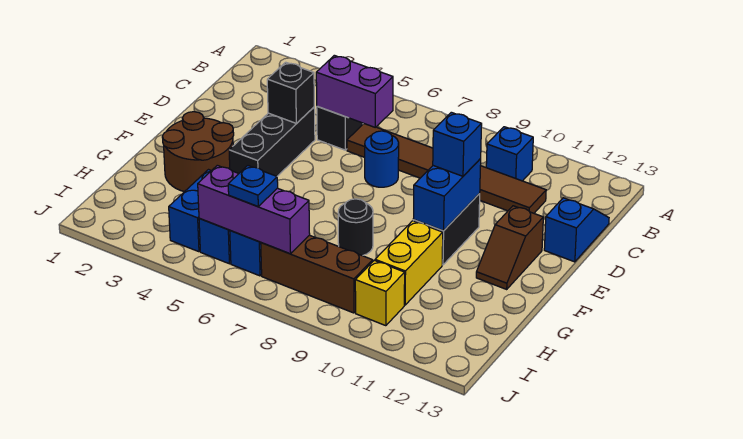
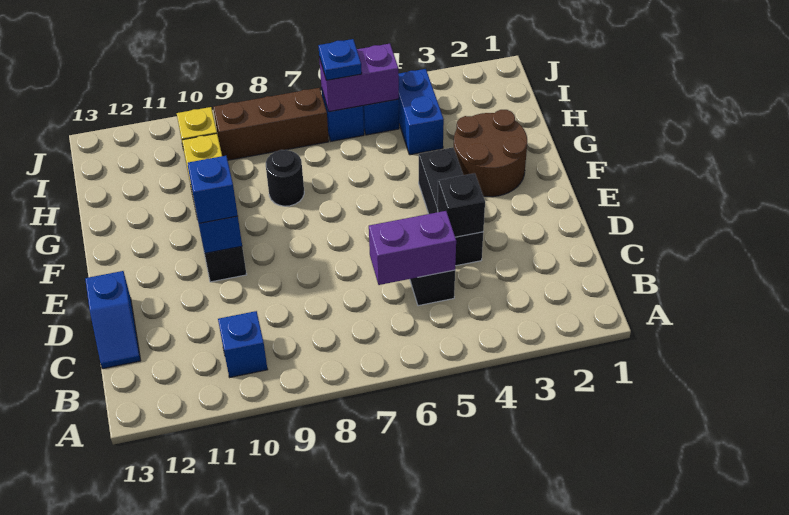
brown tile C6:C11 level 1 -> none
blue round brick D7 level 1 -> none
brown slope E12:F12 level 1 top E -> none
purple brick I5:I7 level 2 -> purple brick I5:I6 level 2

